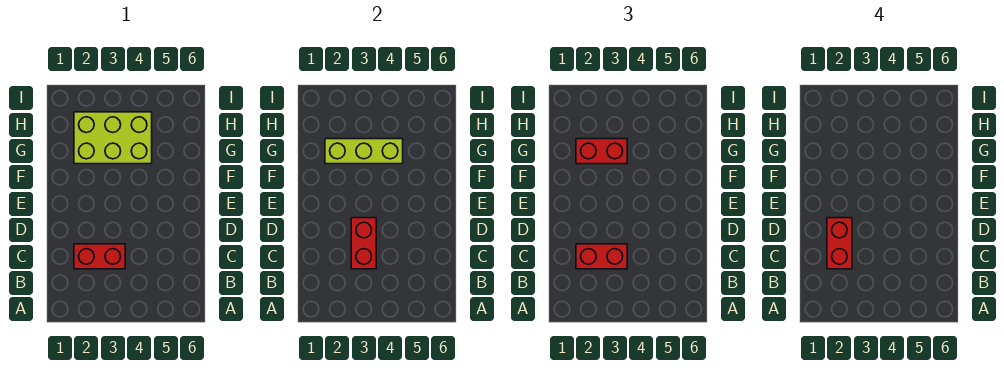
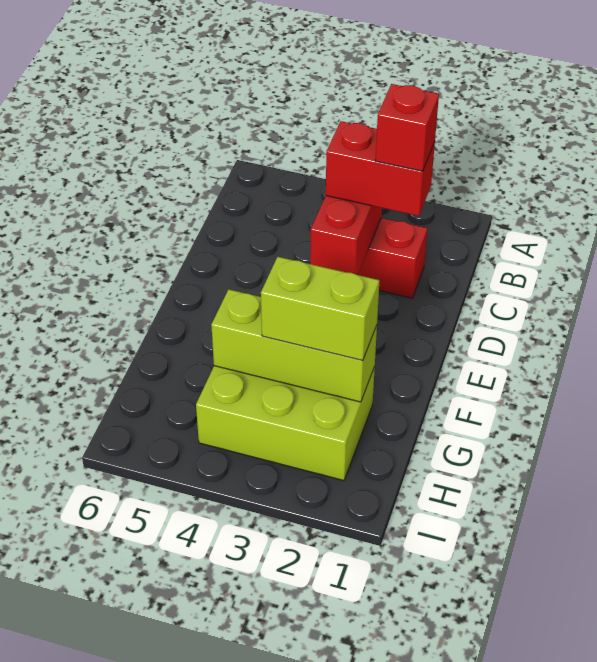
red brick C2:D2 level 4 -> red brick C2 level 4
red brick G2:G3 level 3 -> lime brick G2:G3 level 3

